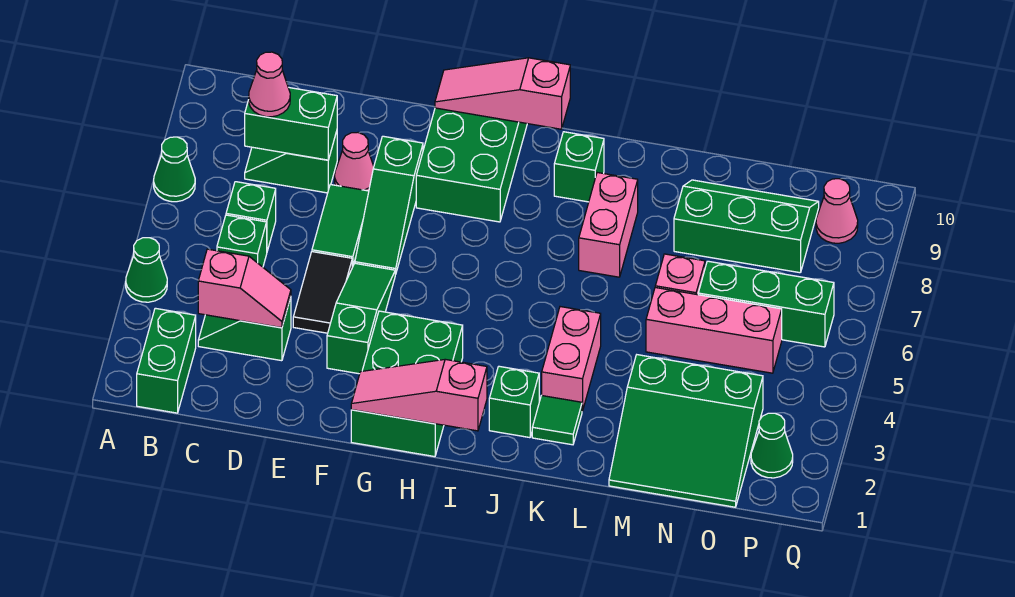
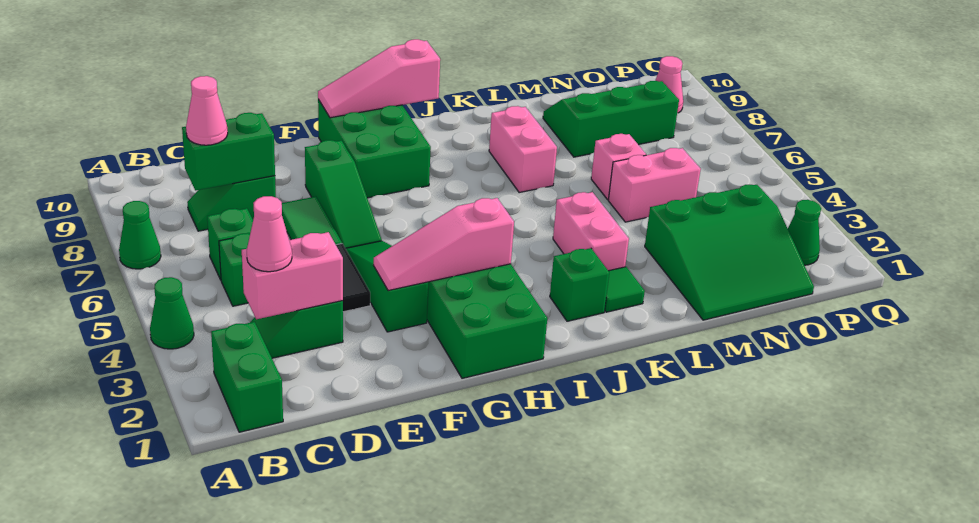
pink slope C3:D3 level 2 top C -> pink brick C3:D3 level 2
pink cone E8 level 1 -> pink cone C3 level 3
pink slope G1:I1 level 2 top I -> pink slope F3:H3 level 2 top H
green brick J9 level 1 -> none
pink brick M5:O5 level 1 -> pink brick M5:N5 level 1
green brick N6:P6 level 1 -> none

